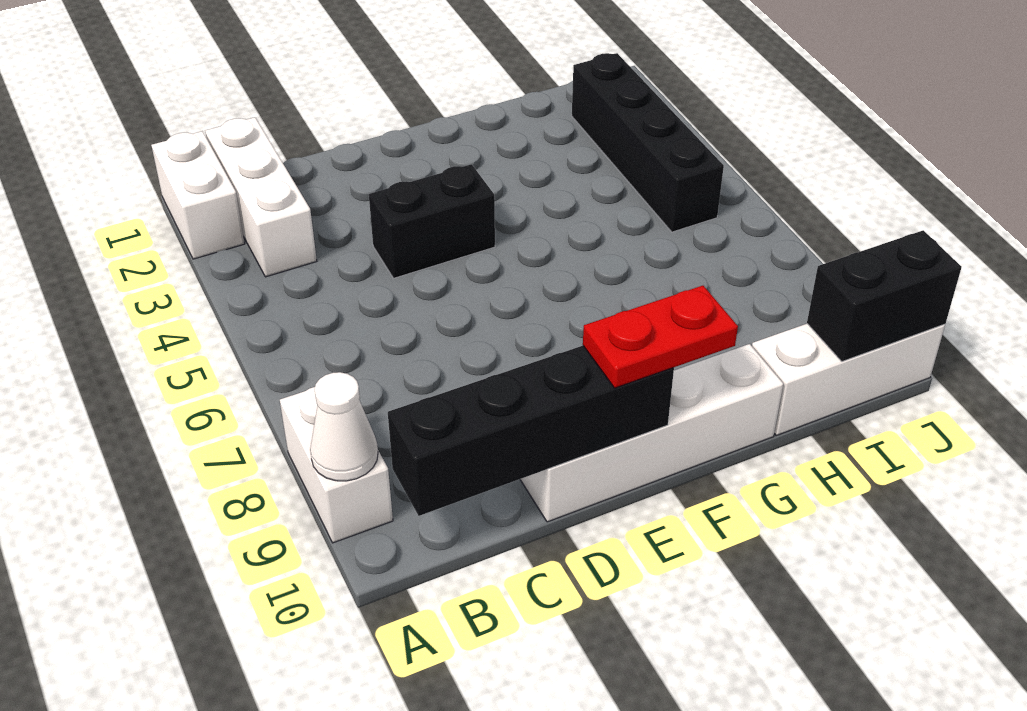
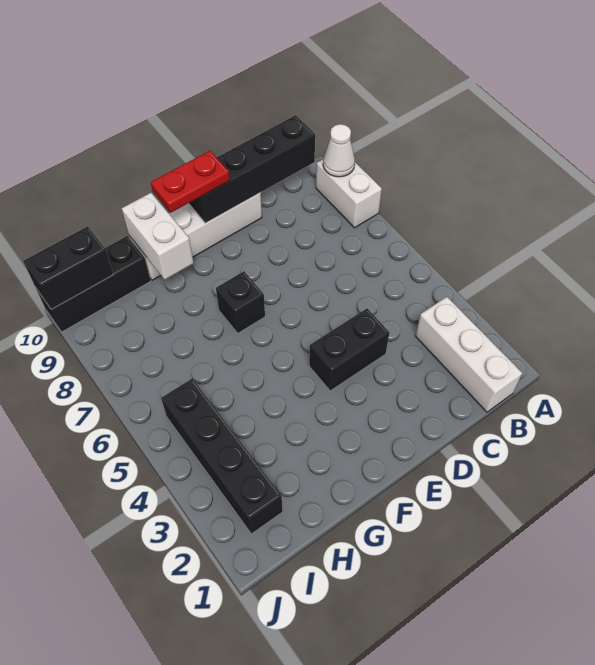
white brick A1:A2 level 1 -> white brick G9:G10 level 2
none -> black brick F7 level 1
white brick H10:J10 level 1 -> black brick H10:J10 level 1

